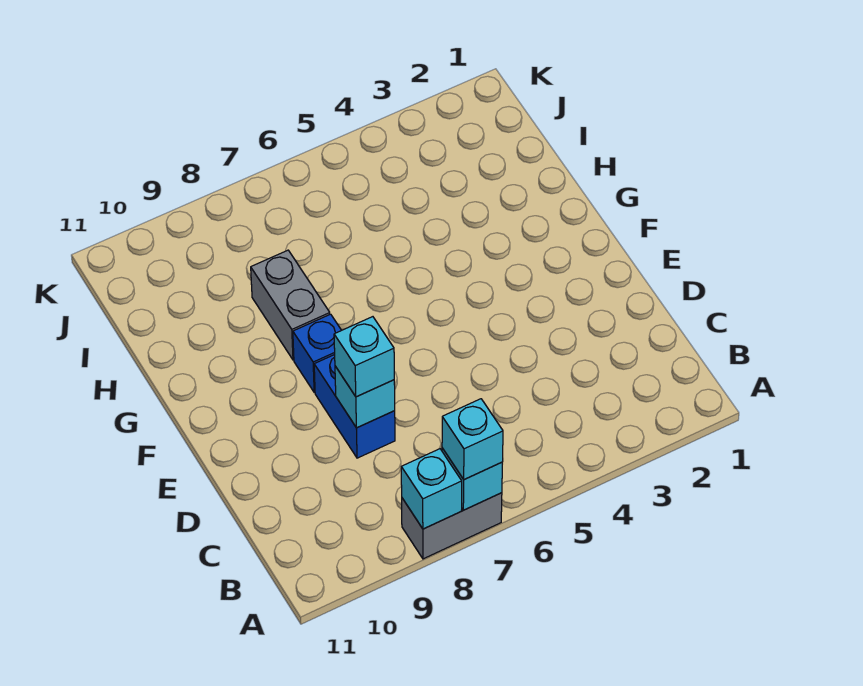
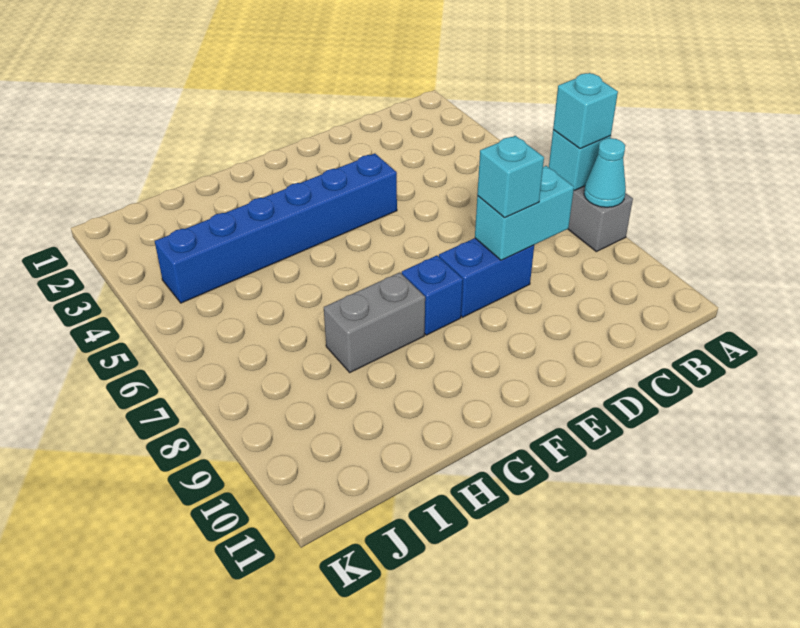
cyan brick A8 level 2 -> cyan cone A8 level 2
cyan brick D8 level 2 -> cyan brick C8:D8 level 2
none -> blue brick E4:J4 level 1

